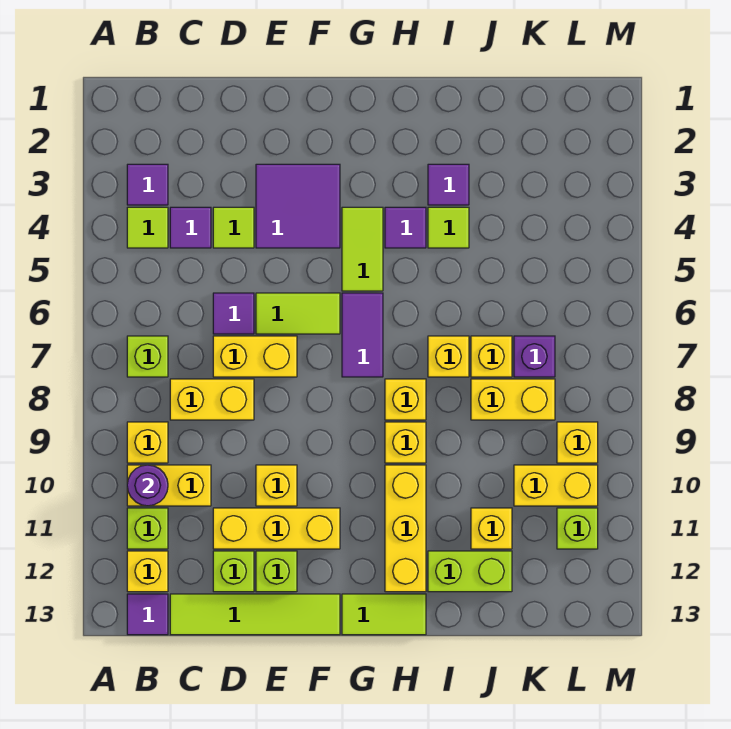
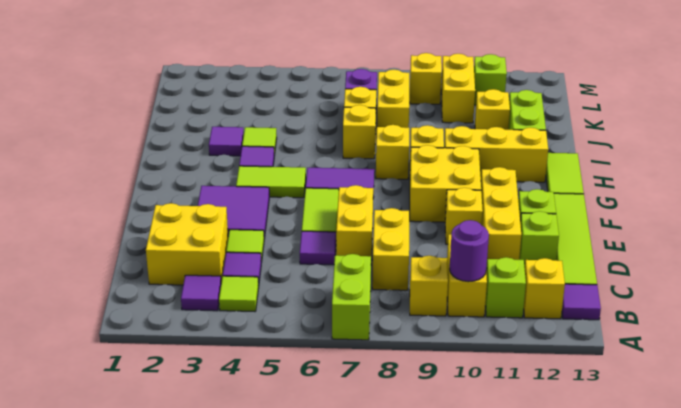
lime brick B7 level 1 -> lime brick A7:B7 level 1
none -> yellow brick C2:D3 level 1
none -> yellow brick F9:G10 level 1

